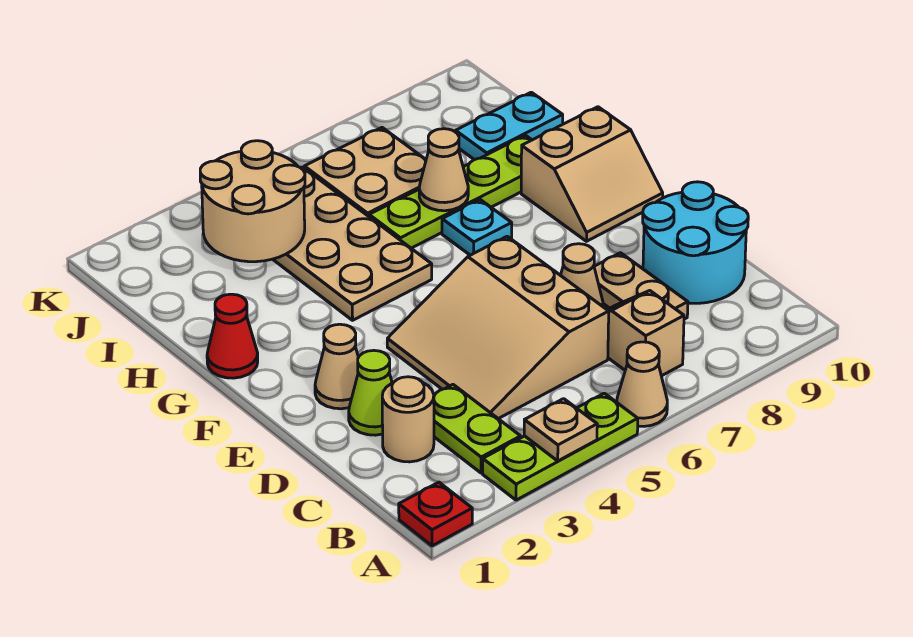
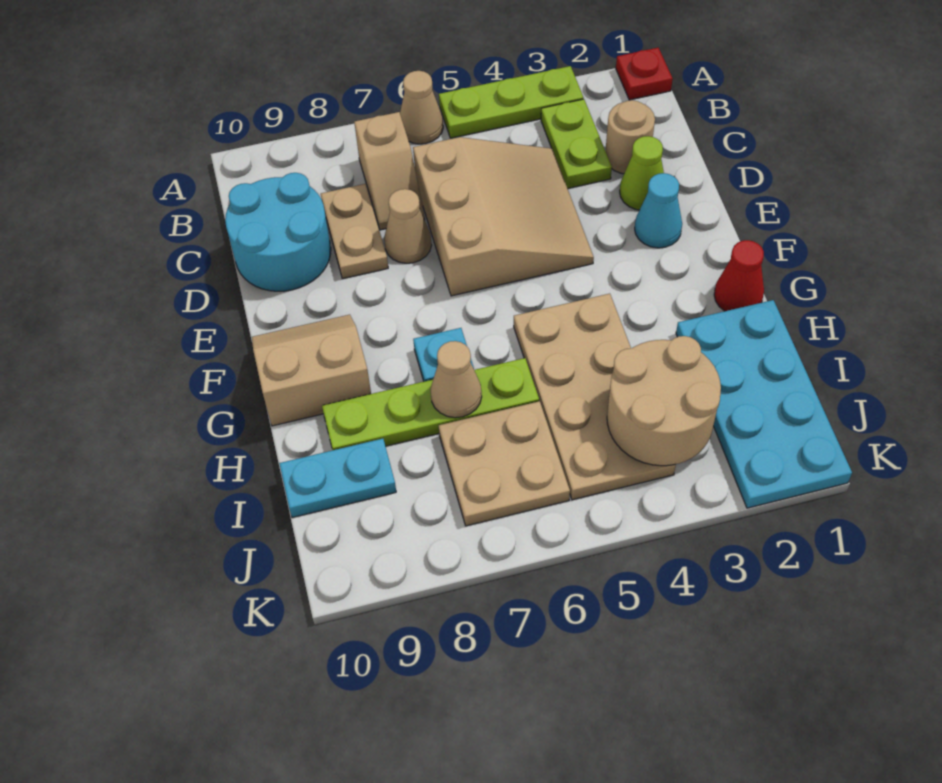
tan plate A4 level 2 -> none
tan cone E2 level 1 -> cyan cone E2 level 1
none -> cyan plate H1:K2 level 1

